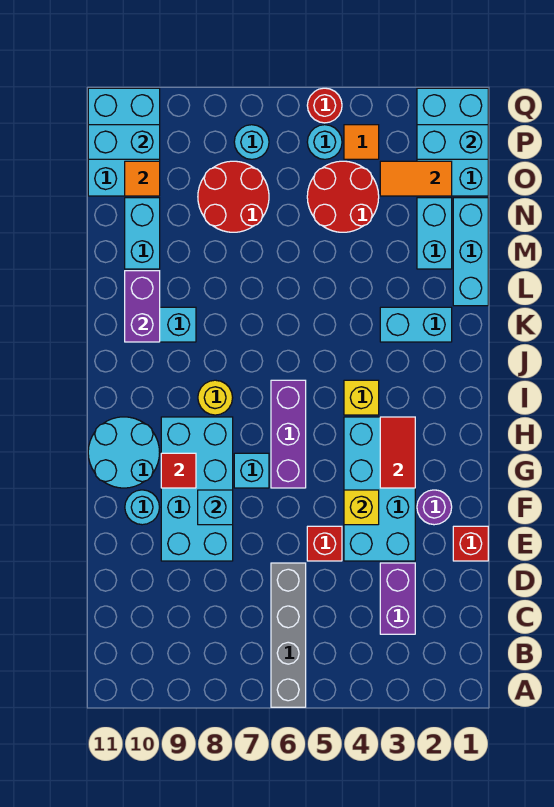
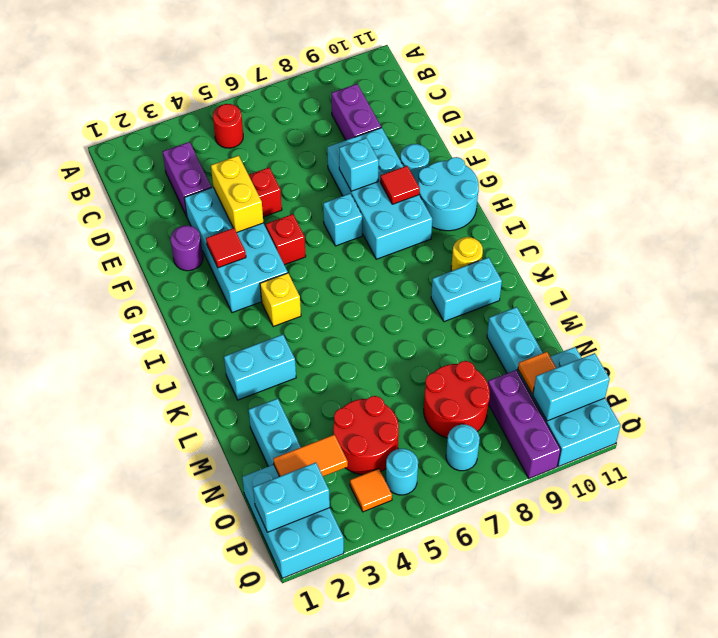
grey brick A6:D6 level 1 -> none
red brick E1 level 1 -> red brick G5 level 1
yellow brick F4 level 2 -> yellow brick E4:F4 level 2
red tile G3:H3 level 2 -> red tile G3 level 2
purple brick G6:I6 level 1 -> purple brick O9:Q9 level 1
yellow round brick I8 level 1 -> yellow round brick J10 level 1
purple brick K10:L10 level 2 -> purple brick C9:D9 level 1
cyan brick L1:N1 level 1 -> none
red round brick Q5 level 1 -> red round brick B5 level 1

